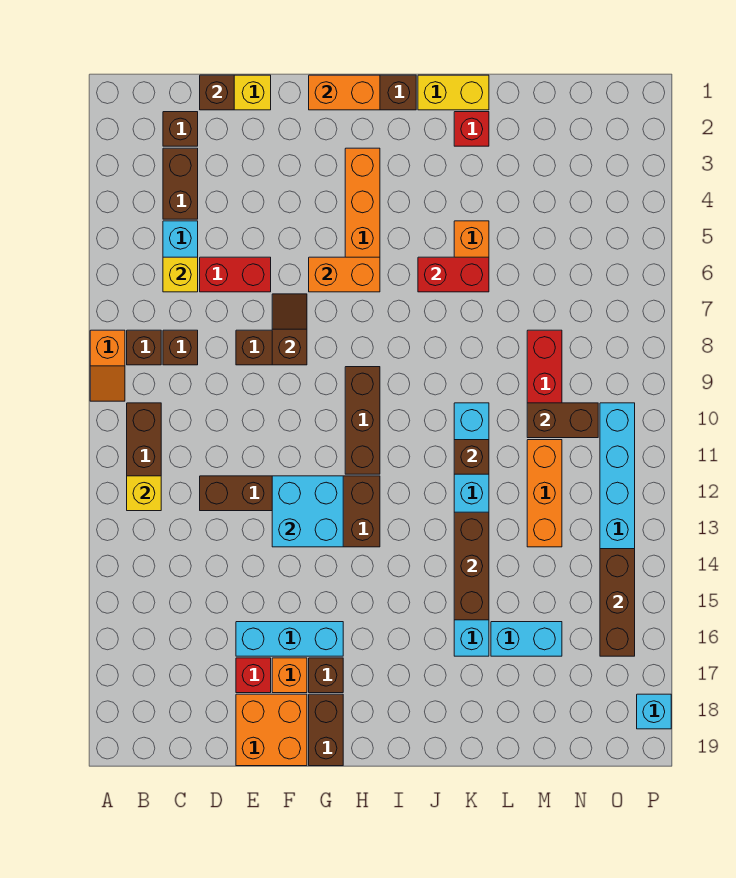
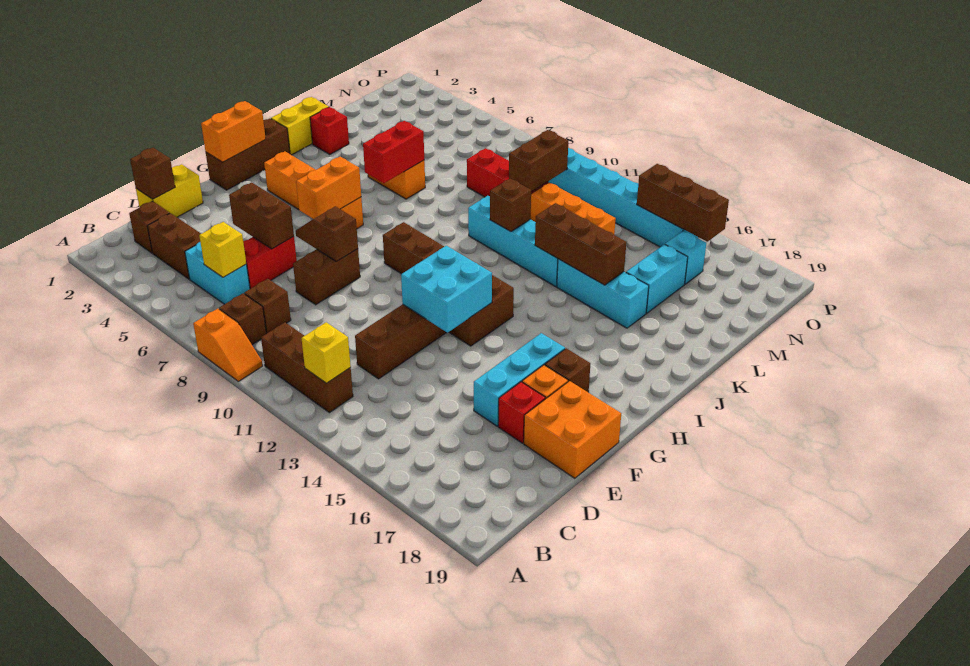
brown brick G18:G19 level 1 -> brown brick E5:E6 level 2
cyan brick P18 level 1 -> cyan brick N16 level 1

